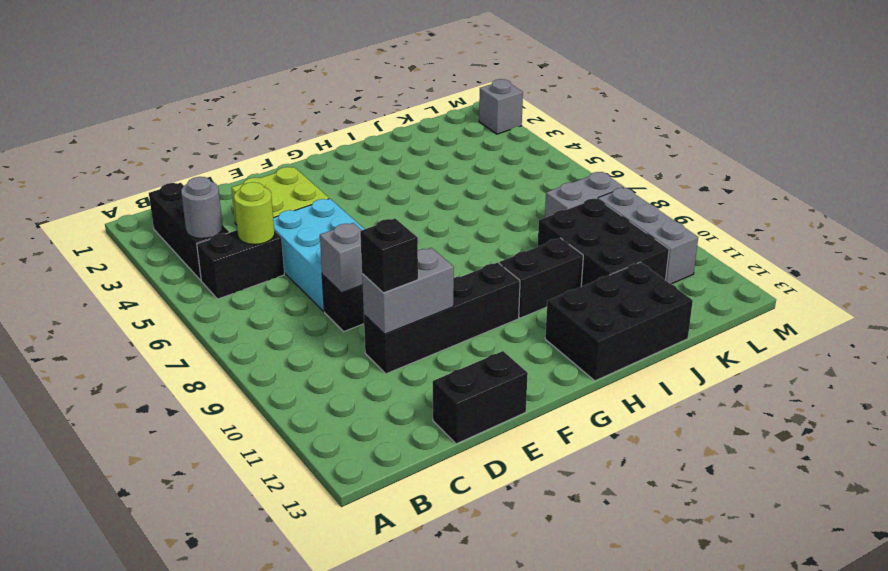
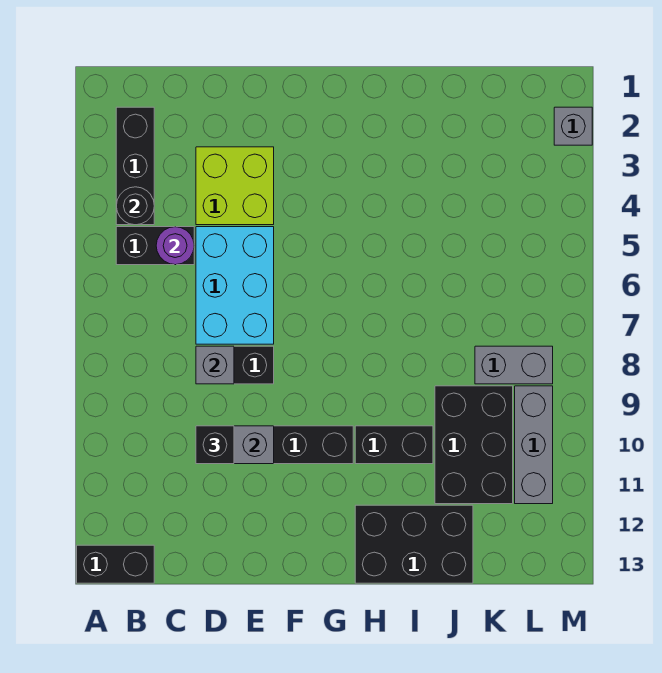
grey round brick B4 level 2 -> black round brick B4 level 2
lime round brick C5 level 2 -> purple round brick C5 level 2
black brick D13:E13 level 1 -> black brick A13:B13 level 1

